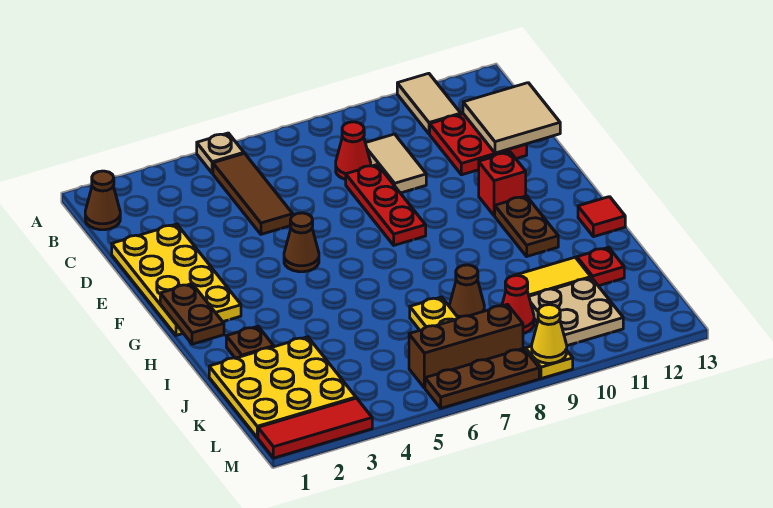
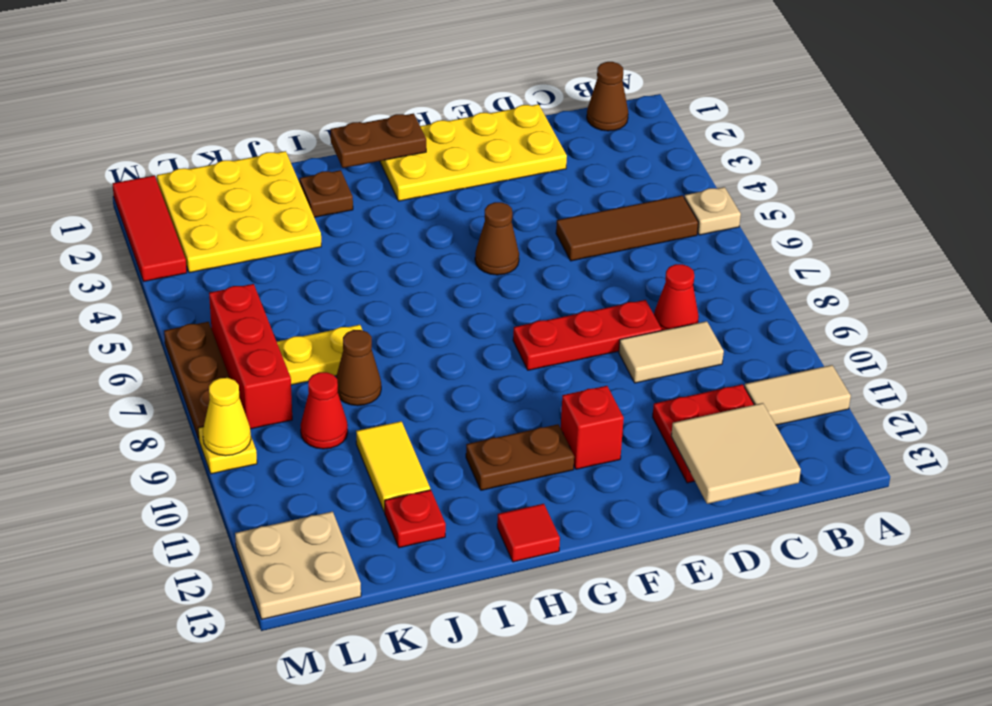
tan plate K10:L11 level 1 -> tan plate L12:M13 level 1
brown brick L6:L8 level 1 -> red brick L6:L8 level 1

